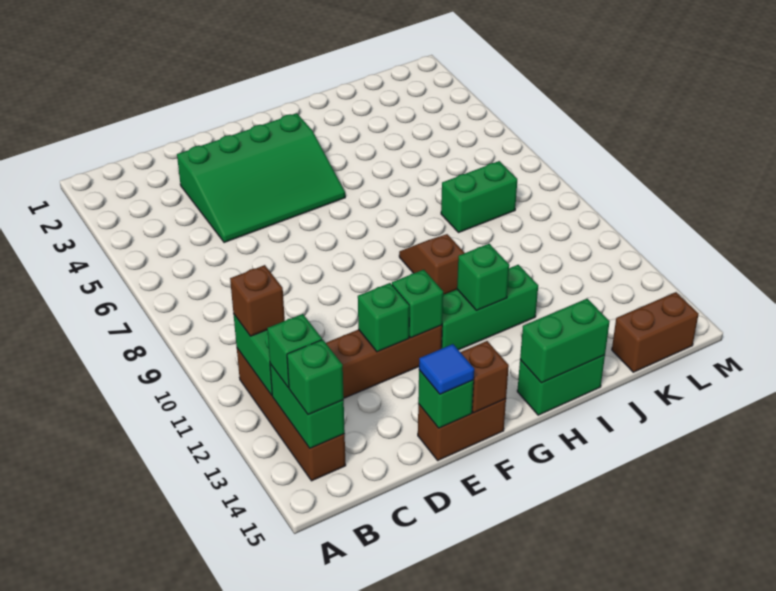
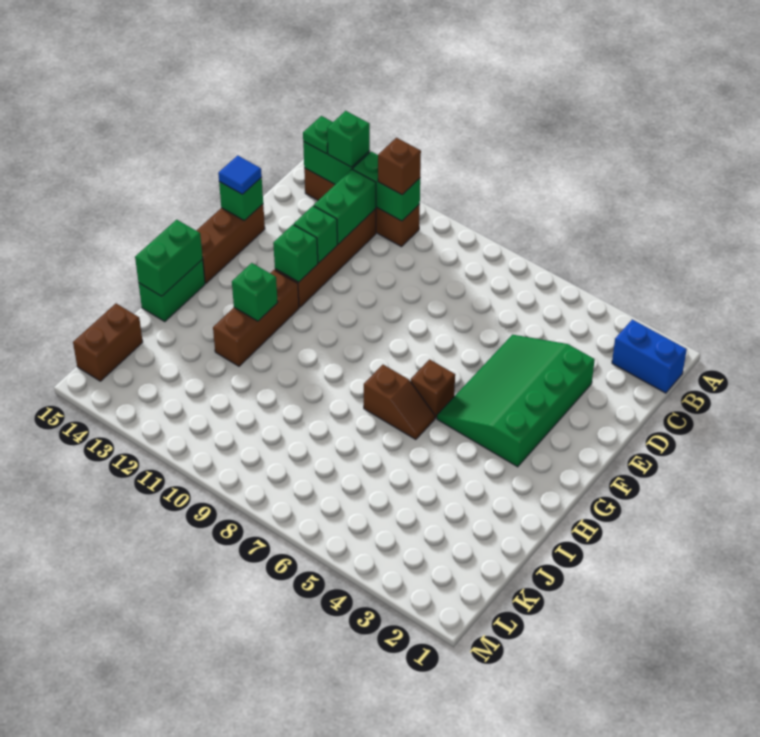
none -> blue brick B1:B2 level 1
green brick B14 level 3 -> green plate B14 level 3
brown brick E15:F15 level 1 -> brown brick E15:G15 level 1
brown brick F15 level 2 -> brown brick G6 level 1
green brick G12:I12 level 1 -> brown brick G12:I12 level 1
brown slope H9:H10 level 1 top 10 -> brown slope H6:H7 level 1 top 7
green brick J8:K8 level 1 -> green brick C12:D12 level 2

